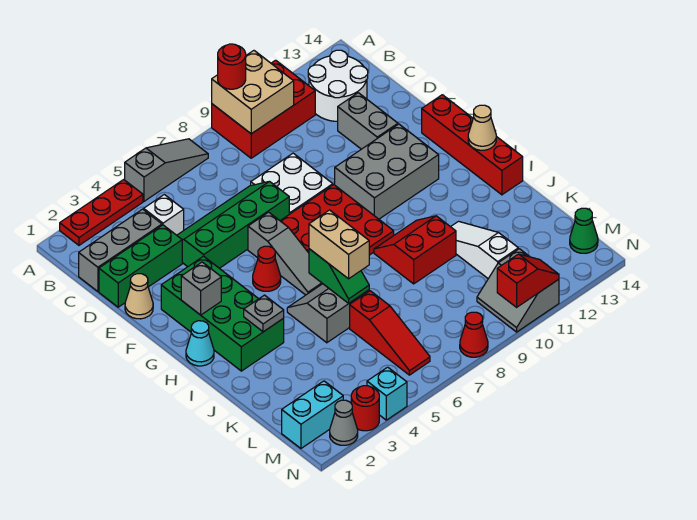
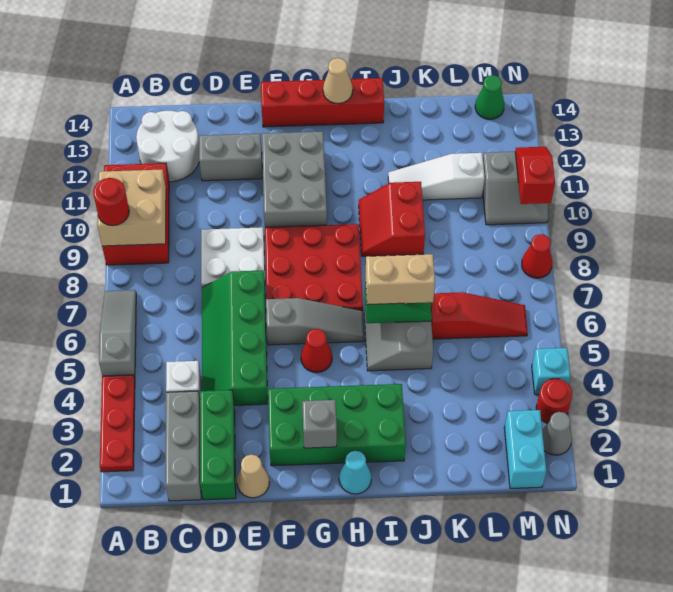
grey plate I3 level 2 -> none

